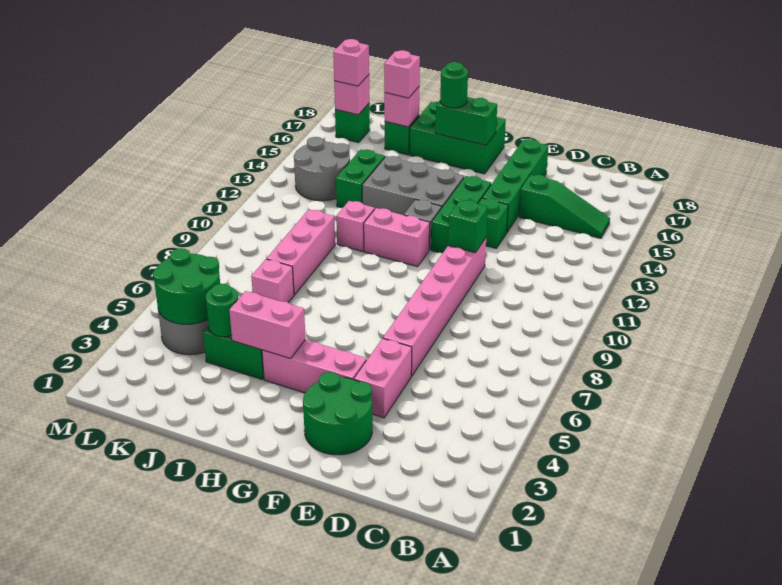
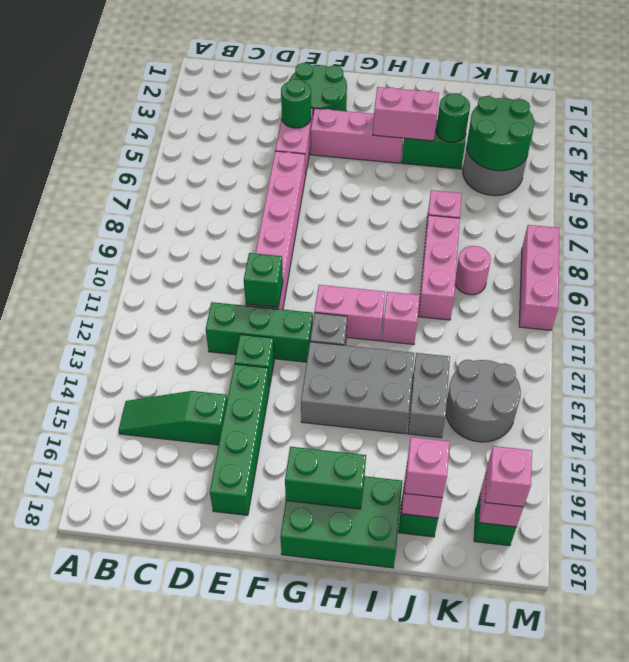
green brick F12:F14 level 1 -> green brick D12:F12 level 1
green round brick H17 level 3 -> green round brick E4 level 2
green brick J13:J14 level 1 -> grey brick J13:J14 level 1
none -> pink round brick K9 level 1
none -> pink brick M8:M10 level 1

